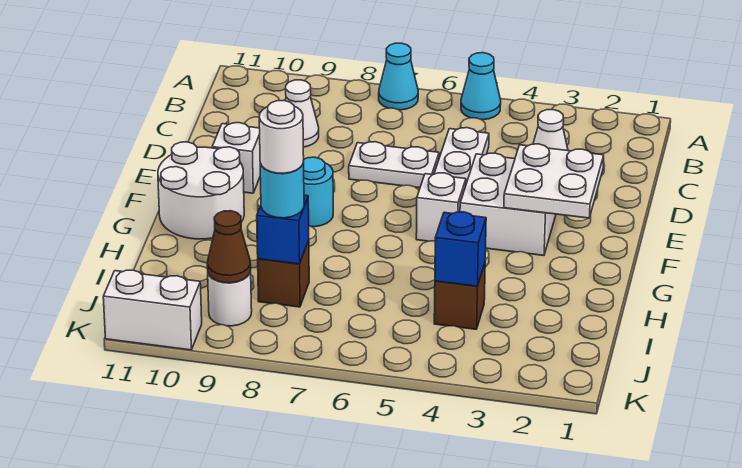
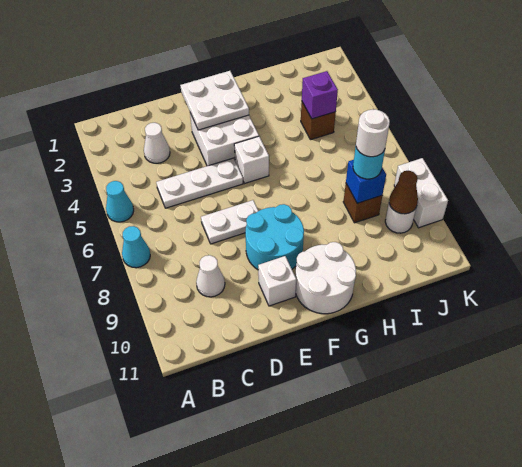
white plate D6:D7 level 1 -> white plate D7:E7 level 1
cyan round brick F8 level 1 -> cyan round brick E8:F9 level 1
blue brick I4 level 2 -> purple brick I4 level 2
white brick K10:K11 level 1 -> white brick K8:K9 level 1

